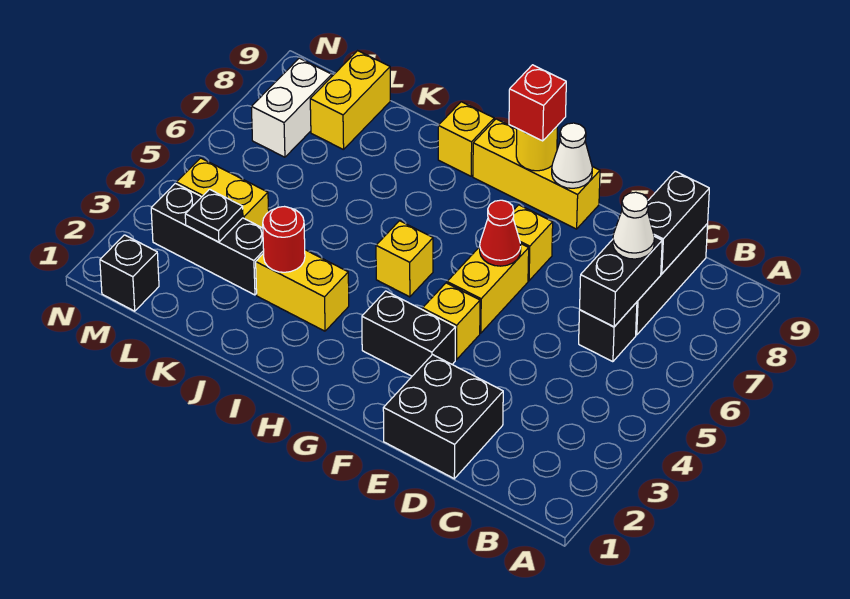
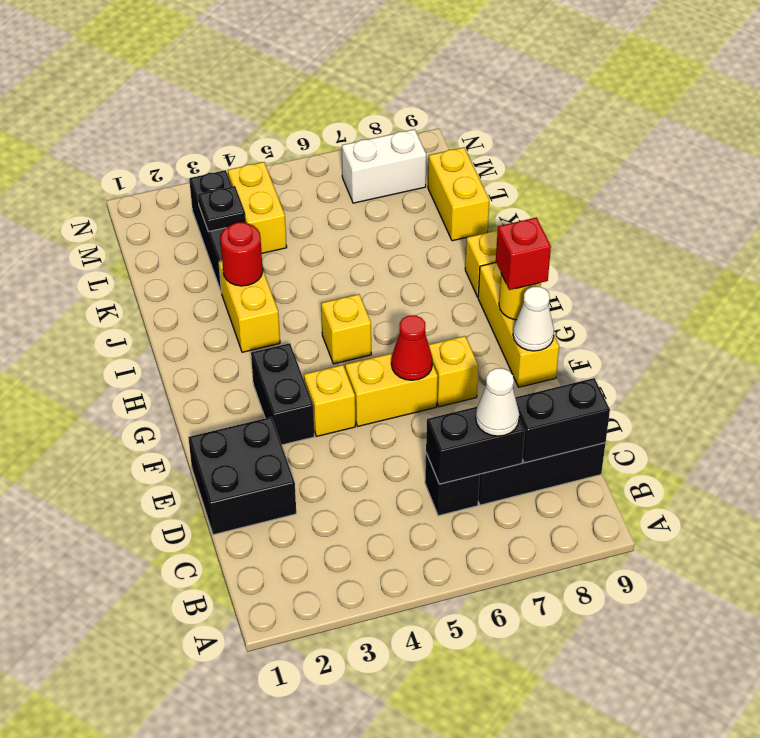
yellow brick L8:L9 level 1 -> yellow brick K9:L9 level 1
black brick M1 level 1 -> none

